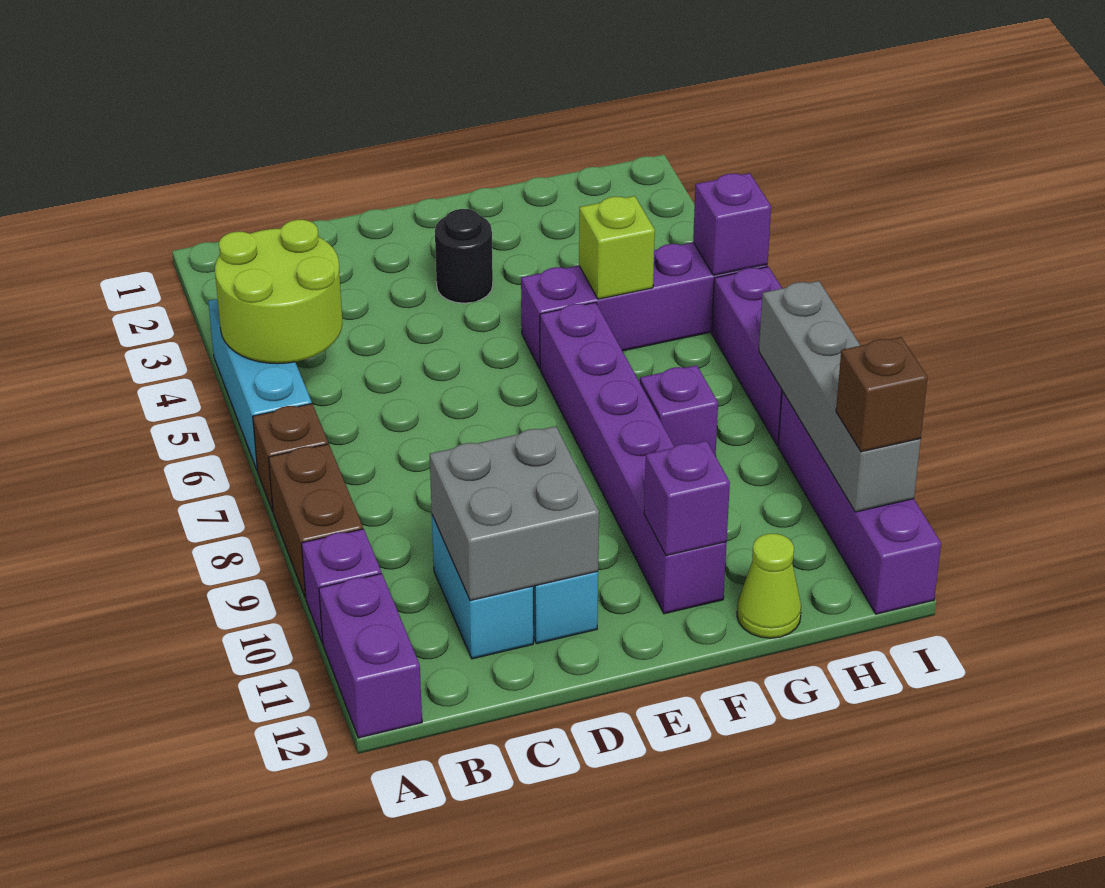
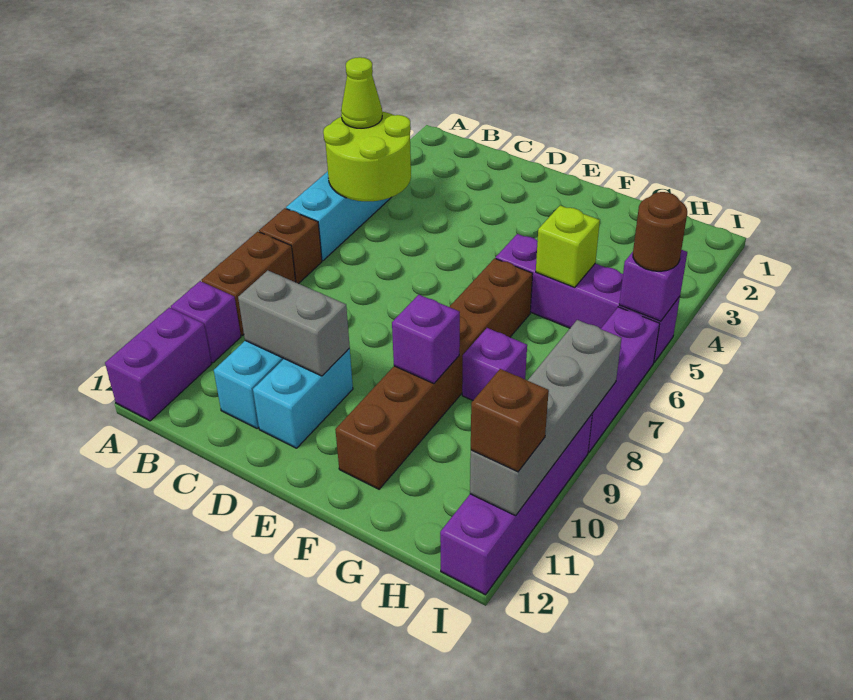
grey brick C10:D11 level 2 -> grey brick C10:D10 level 2
black round brick E3 level 1 -> none
purple brick F6:F11 level 1 -> brown brick F6:F11 level 1
purple brick F11 level 2 -> purple brick F9 level 2
lime cone G12 level 1 -> lime cone A4 level 3
none -> brown round brick I5 level 3

